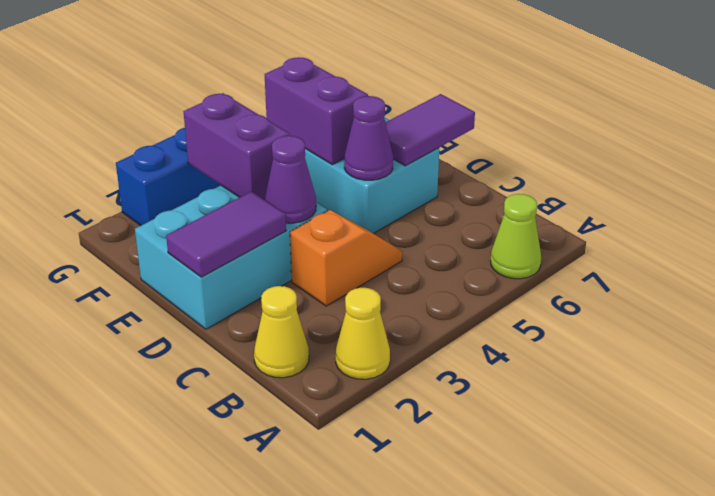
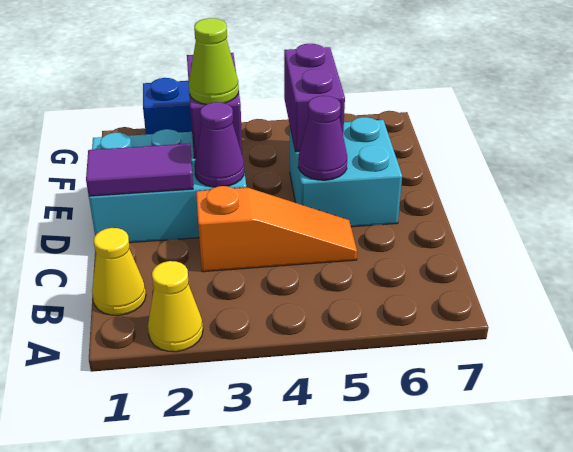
lime cone A6 level 1 -> lime cone E3 level 3
orange slope C3:C4 level 1 top 3 -> orange slope C3:C5 level 1 top 3
purple tile D6:D7 level 2 -> none

